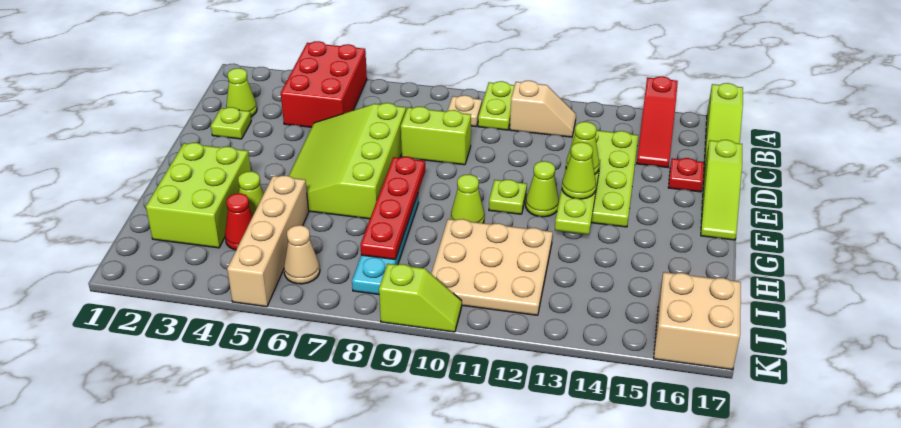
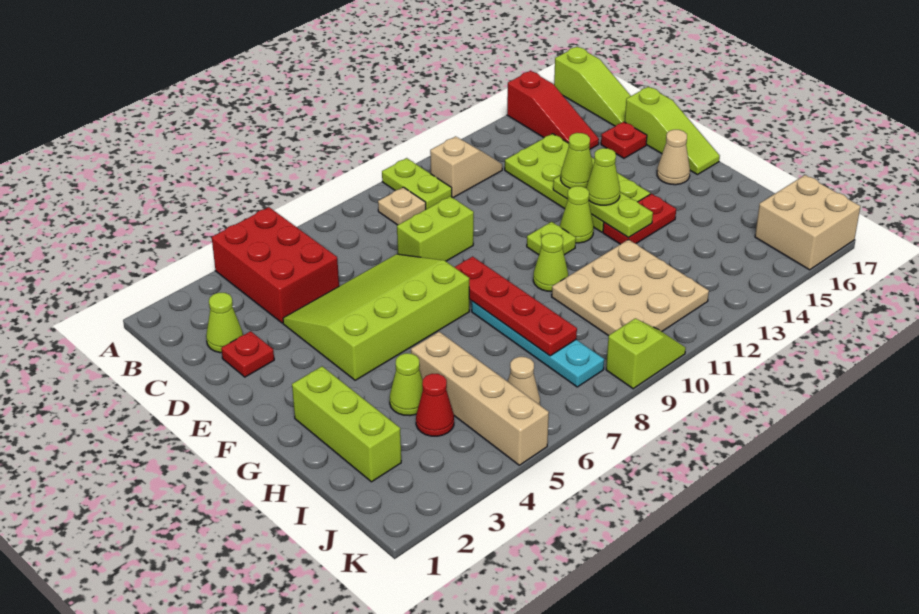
lime plate D2 level 1 -> red plate D2 level 1
lime slope D5:G7 level 1 top 7 -> lime slope D4:F7 level 1 top F
none -> tan cone F16 level 1
lime brick G2:I3 level 1 -> lime brick G2:I2 level 1
none -> red plate G13:G14 level 1

